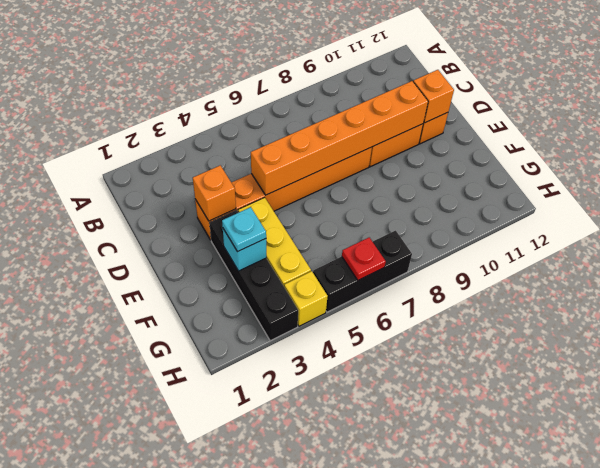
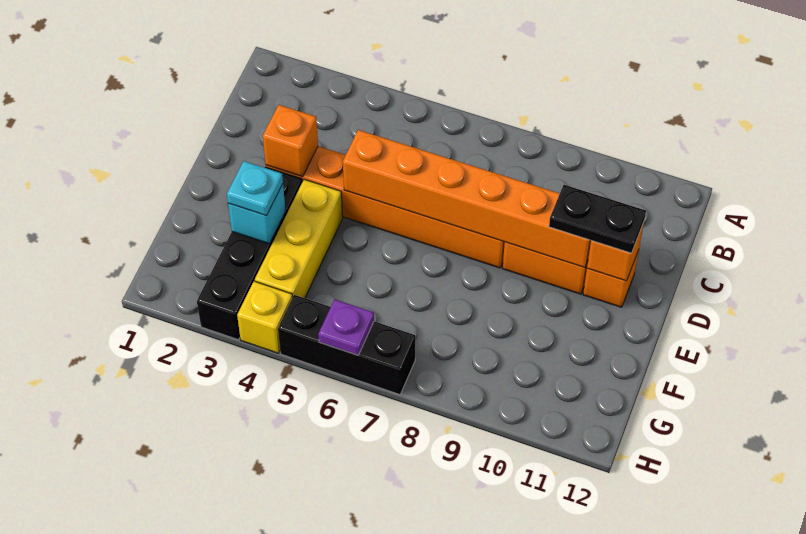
none -> black plate D10:D11 level 3
red plate H6 level 2 -> purple plate H6 level 2

